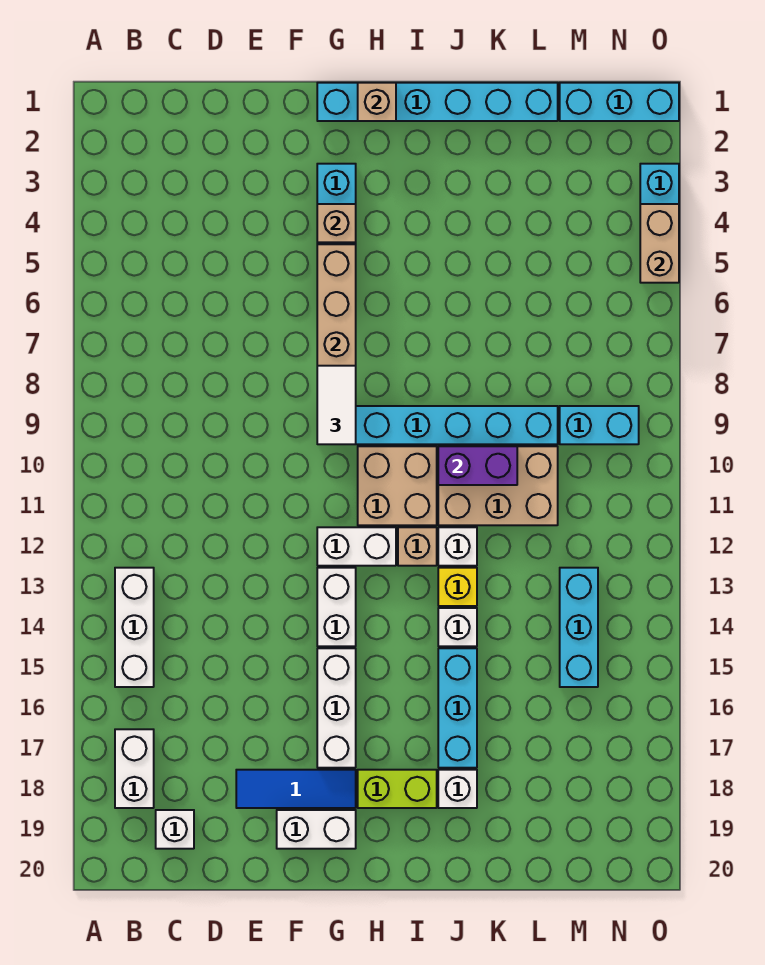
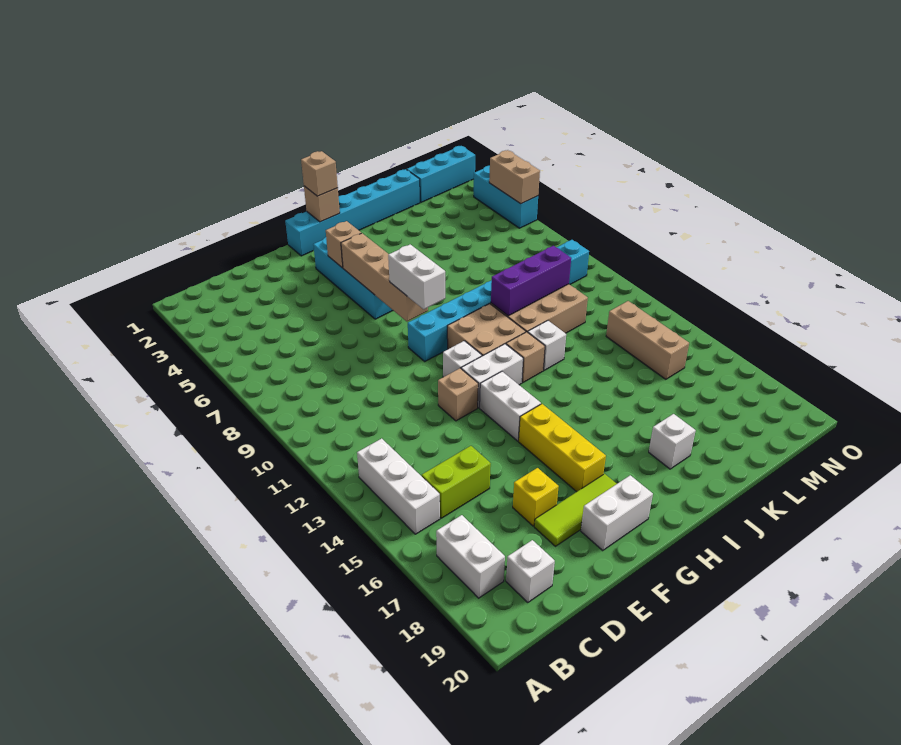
blue tile E18:G18 level 1 -> lime tile E18:G18 level 1
none -> tan brick F12 level 1
white tile G8:G9 level 3 -> white brick G8:G9 level 3
white brick G15:G17 level 1 -> yellow brick G15:G17 level 1
none -> tan brick H1 level 3
lime brick H18:I18 level 1 -> lime brick C15:D15 level 1
purple brick J10:K10 level 2 -> purple brick J10:L10 level 2
yellow brick J13 level 1 -> yellow brick E17 level 1
white brick J14 level 1 -> white brick G11 level 1
cyan brick J15:J17 level 1 -> none
cyan brick M13:M15 level 1 -> tan brick M13:M15 level 1

